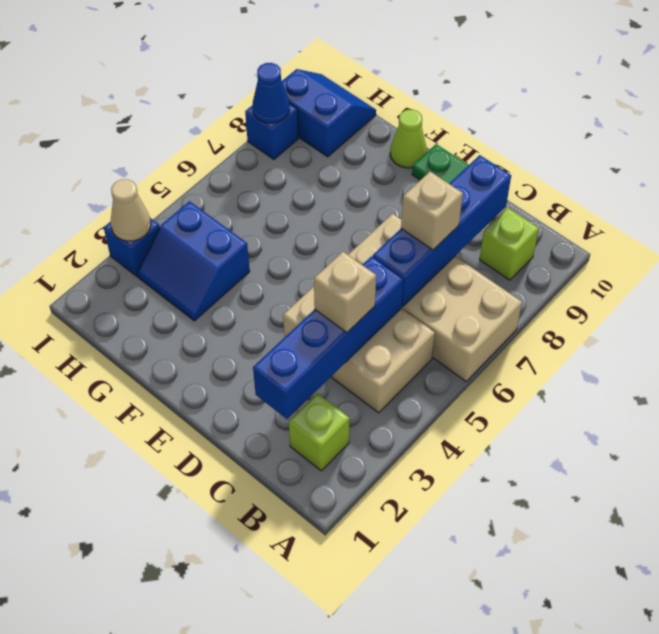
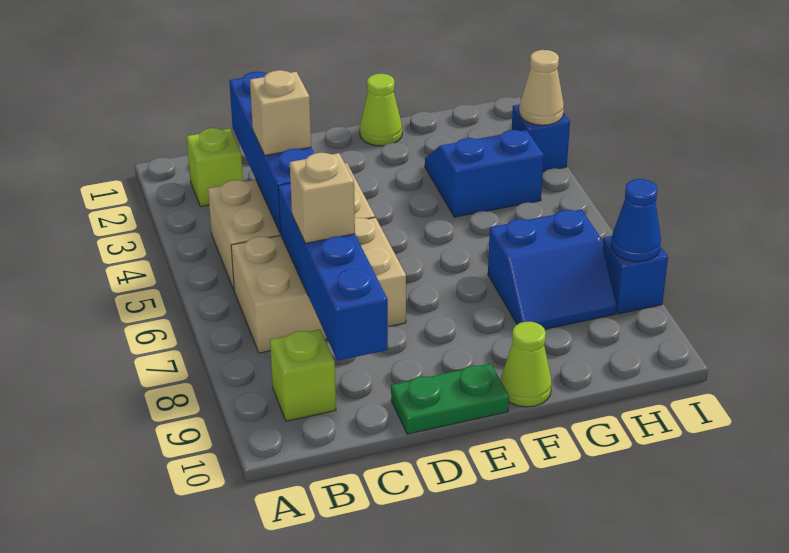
tan brick A6:D7 level 1 -> tan brick B6:D7 level 1
none -> lime cone F1 level 1
blue slope H9:I10 level 1 top 9 -> blue slope G7:H8 level 1 top 7

